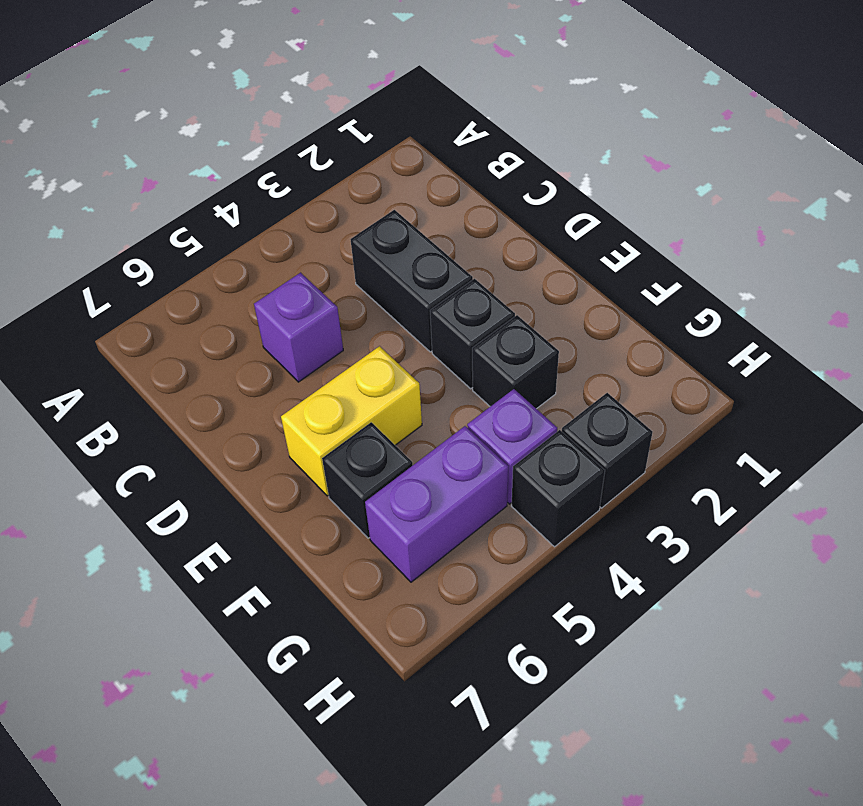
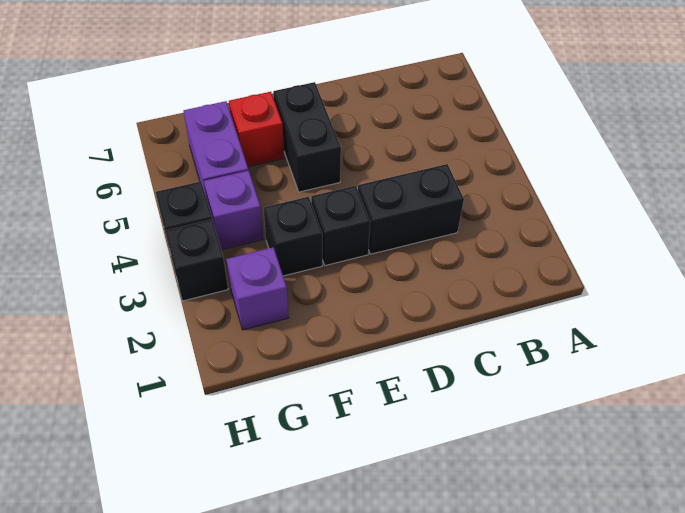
purple brick C5 level 1 -> purple brick G2 level 1
yellow brick E5:E6 level 1 -> black brick E5:E6 level 1
black brick F6 level 1 -> red brick F6 level 1

